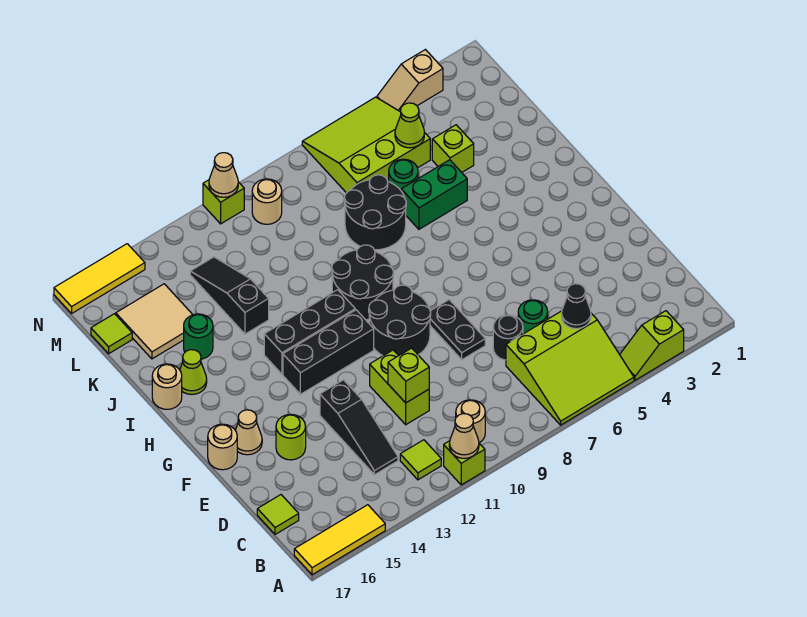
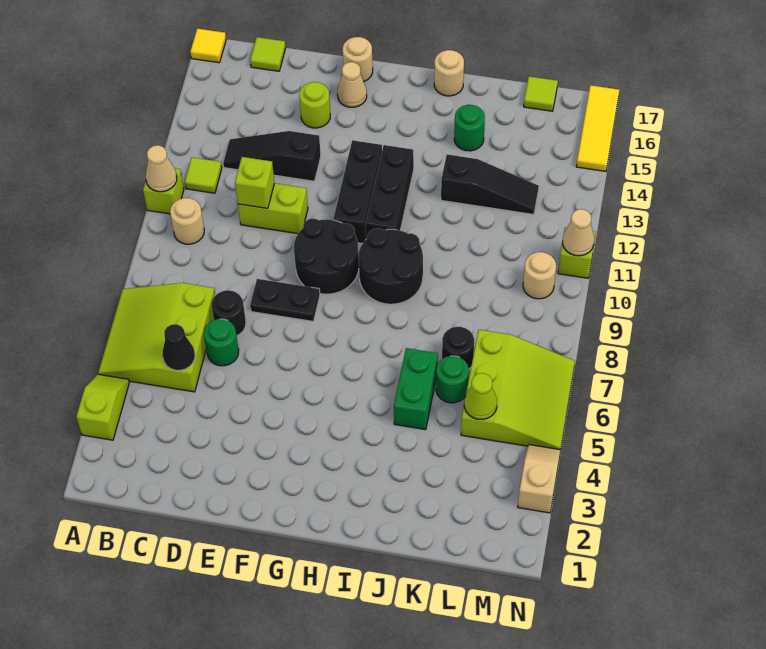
yellow tile A15:A17 level 1 -> yellow tile A17 level 1
lime cone I16 level 1 -> none
black round brick J7:K8 level 1 -> black round brick K7 level 1
lime brick K4 level 1 -> none
tan tile K15:L16 level 1 -> none

